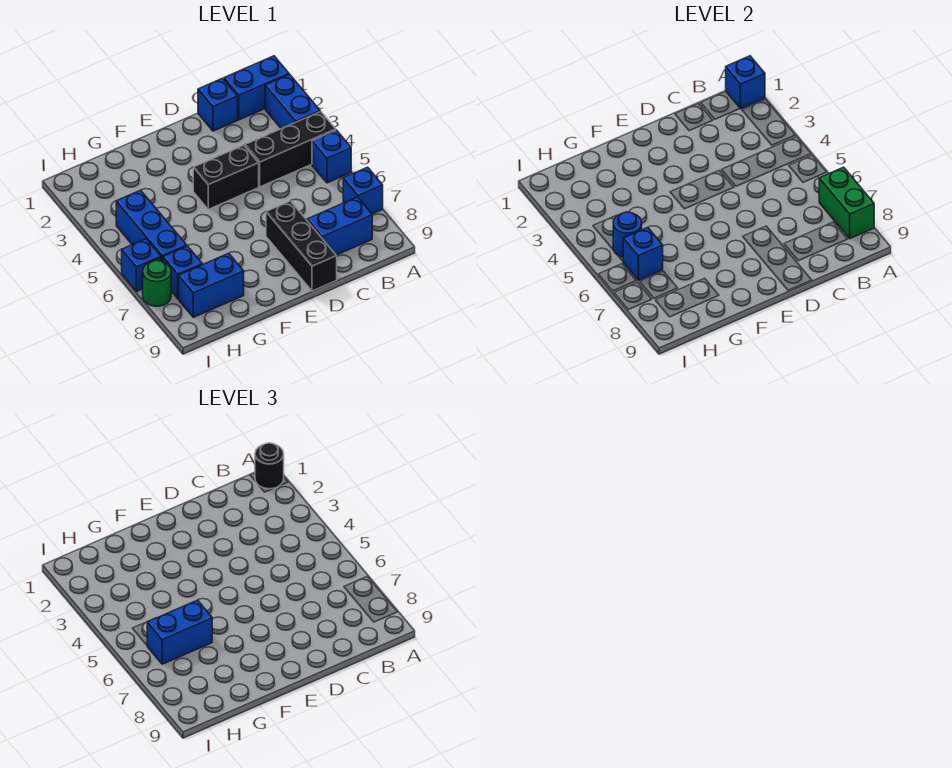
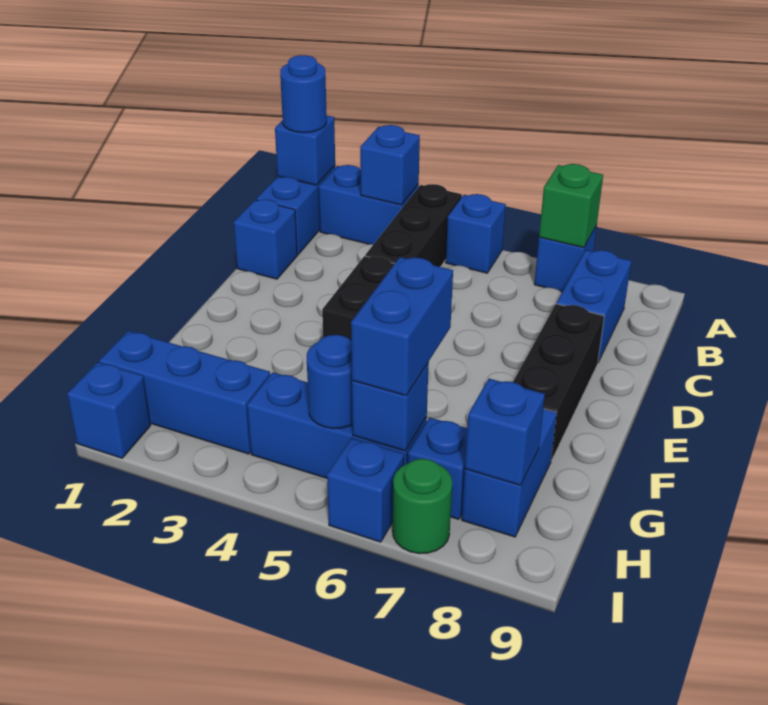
black round brick A1 level 3 -> blue round brick A1 level 3
none -> blue brick A3 level 2
green brick A7:A8 level 2 -> green brick A7 level 2
black brick D7:D9 level 1 -> black brick D8:F8 level 1
none -> blue brick H1:H3 level 1
none -> blue brick H8 level 2
none -> blue brick I1 level 1

